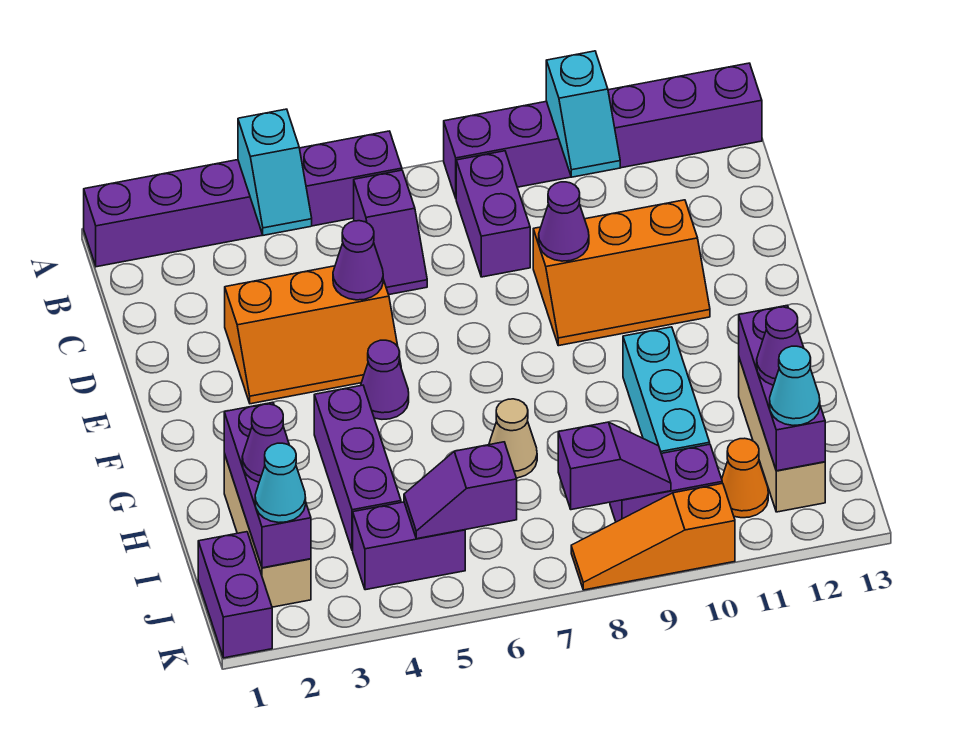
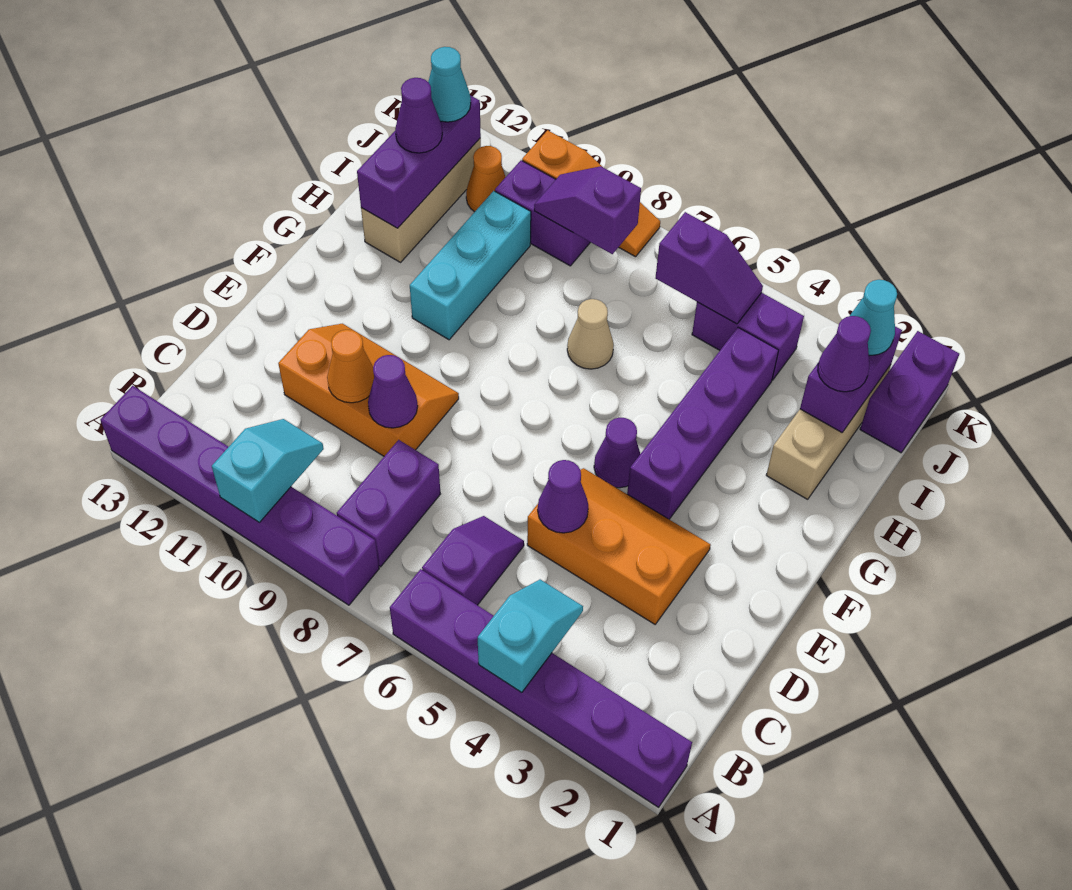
none -> orange cone D10 level 2
purple brick G4:I4 level 1 -> purple brick F4:I4 level 1
purple brick H2:J2 level 2 -> purple brick I2:J2 level 2

